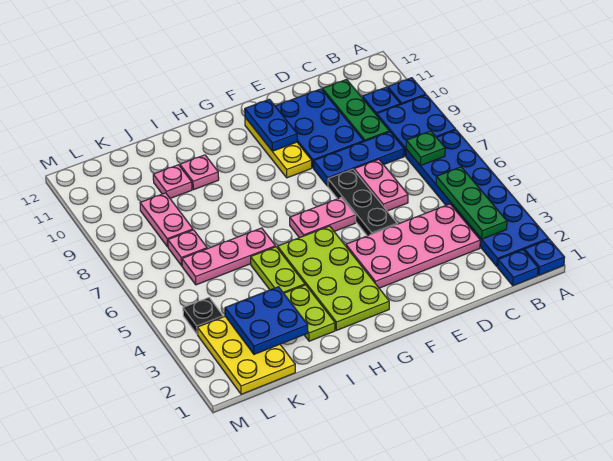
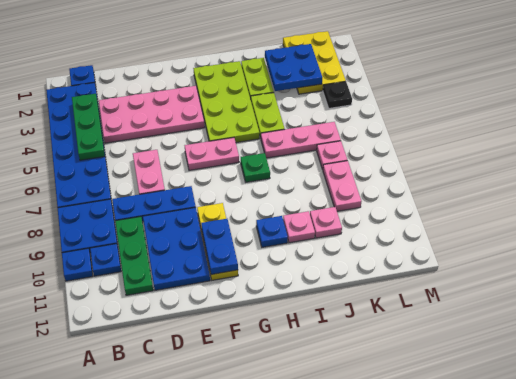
blue plate A1 level 1 -> blue plate H10 level 1
green plate B7 level 2 -> green plate H7 level 1
black plate E5:E7 level 1 -> none

